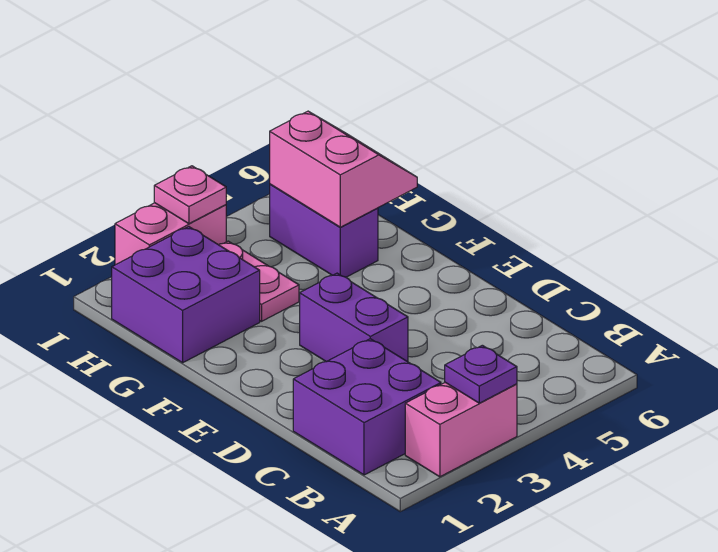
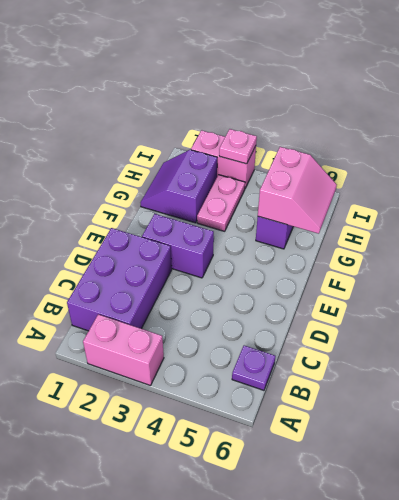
purple plate A3 level 2 -> purple plate B6 level 1
purple brick B1:C2 level 1 -> purple brick B1:D2 level 1
purple brick D3:E3 level 1 -> purple brick E2:E3 level 1
purple brick G1:H2 level 1 -> purple slope G1:H2 level 1 top 2

